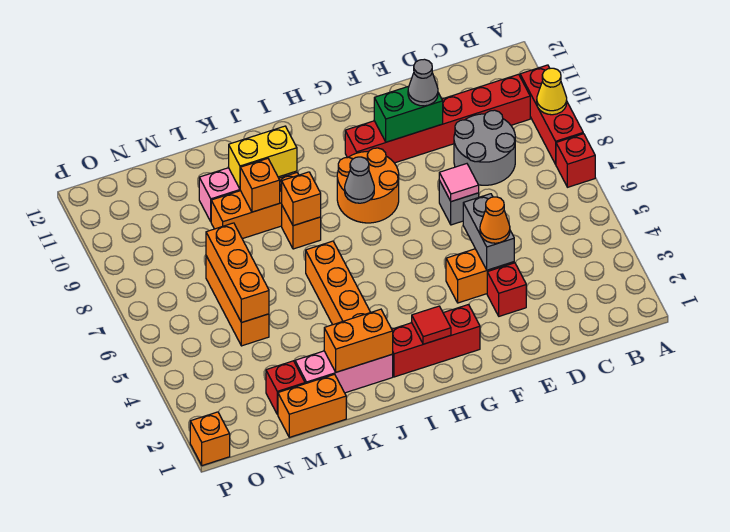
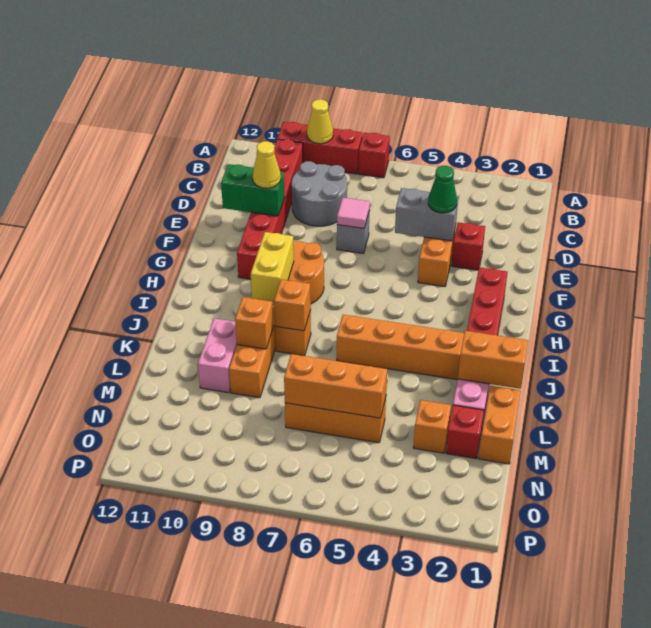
orange cone E4 level 3 -> green cone E4 level 3
green brick E10:F10 level 2 -> green brick E10:E11 level 2
grey cone E10 level 3 -> yellow cone E10 level 3
red tile H2 level 2 -> none
grey cone H8 level 2 -> none
orange brick J2:K2 level 2 -> orange brick K1:K2 level 2
yellow brick J10:K10 level 2 -> yellow brick H9:I9 level 2
orange brick P1 level 1 -> orange brick M3 level 1

